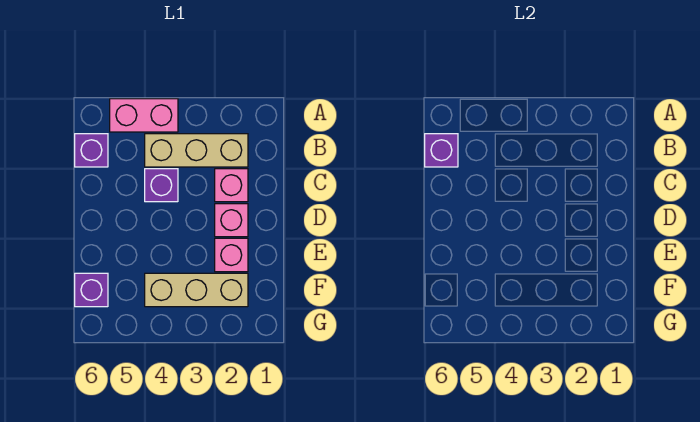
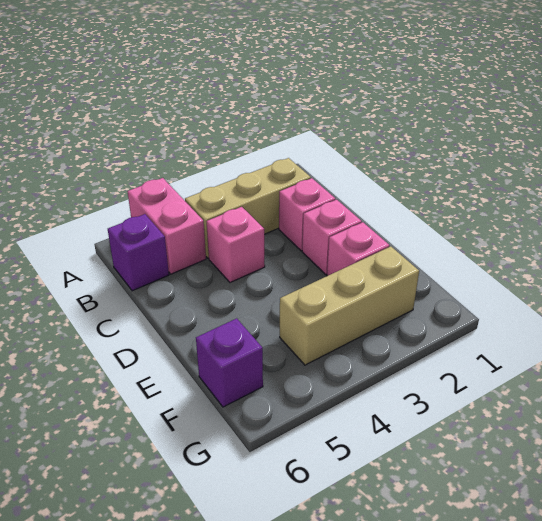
pink brick A4:A5 level 1 -> pink brick A5:B5 level 1
purple brick B6 level 2 -> none
purple brick C4 level 1 -> pink brick C4 level 1

